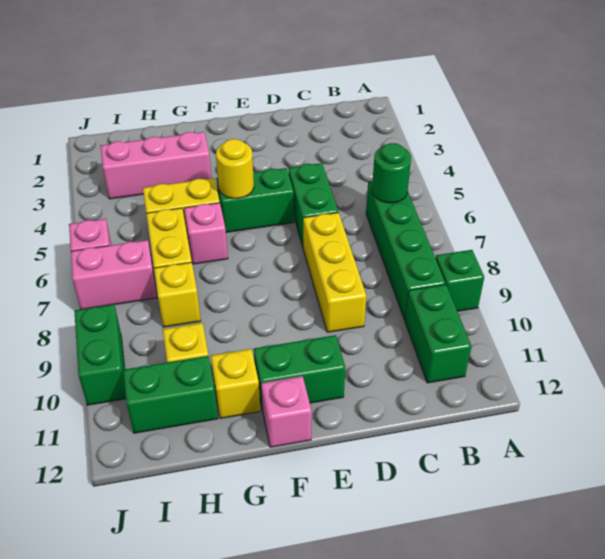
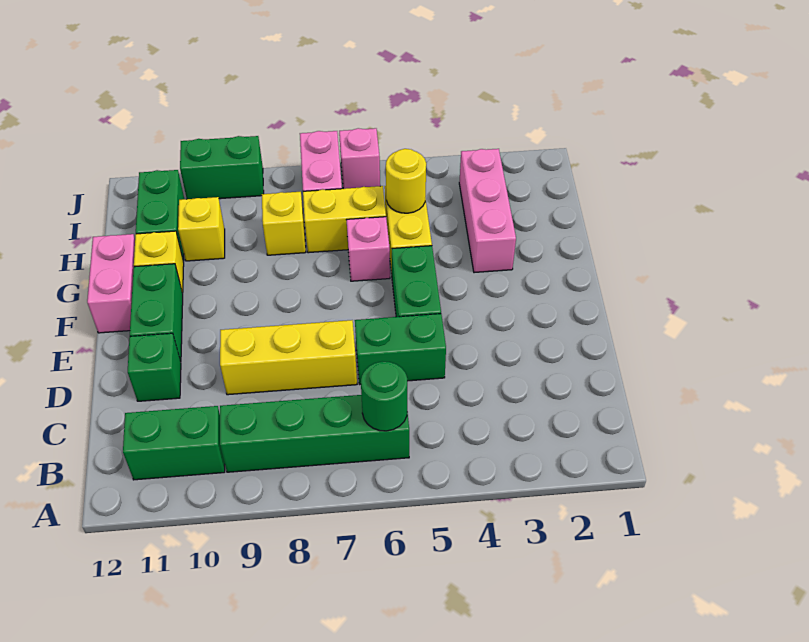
green brick A9 level 1 -> green brick D11 level 1
yellow round brick F5 level 2 -> yellow round brick H5 level 2
pink brick F12 level 1 -> pink brick F12:G12 level 1

